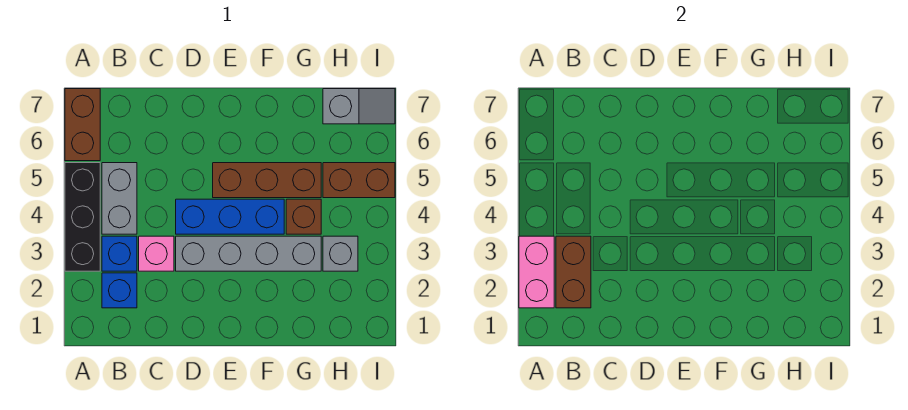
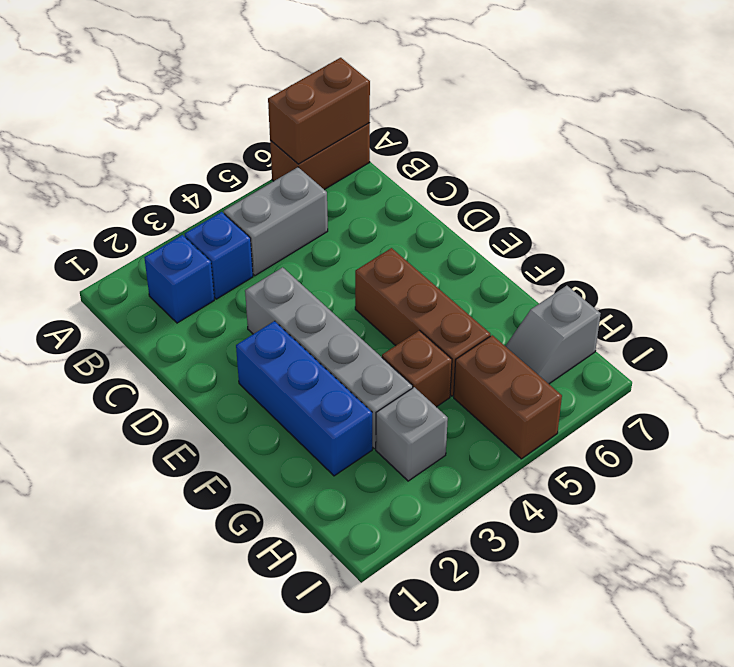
pink brick A2:A3 level 2 -> none
black brick A3:A5 level 1 -> none
brown brick B2:B3 level 2 -> brown brick A6:A7 level 2
pink brick C3 level 1 -> none
blue brick D4:F4 level 1 -> blue brick E2:G2 level 1
grey slope H7:I7 level 1 top H -> grey slope H6:H7 level 1 top 7

